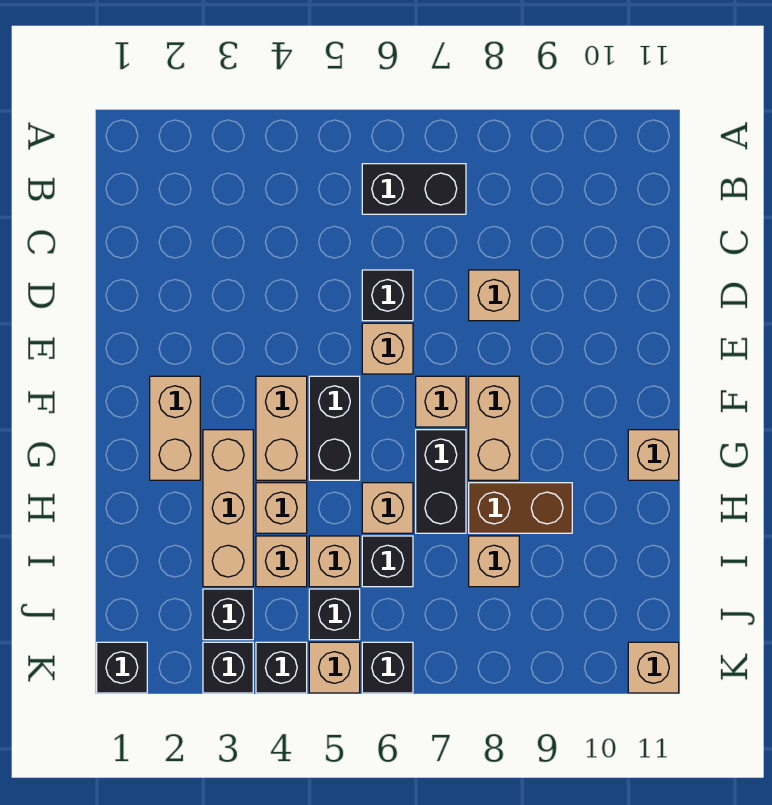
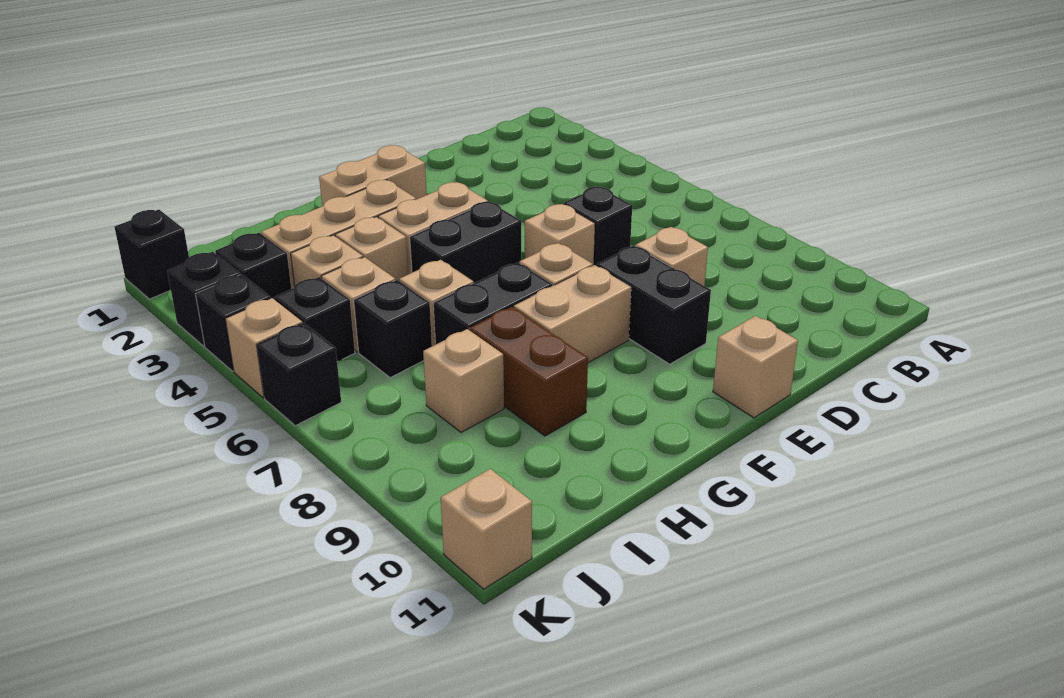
black brick B6:B7 level 1 -> black brick E8:E9 level 1
tan brick G11 level 1 -> tan brick E11 level 1

